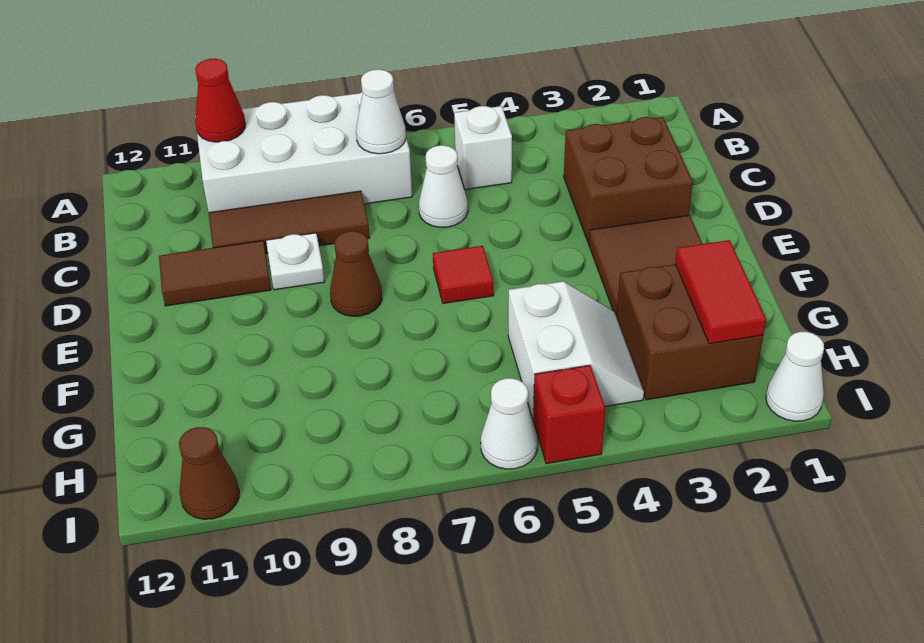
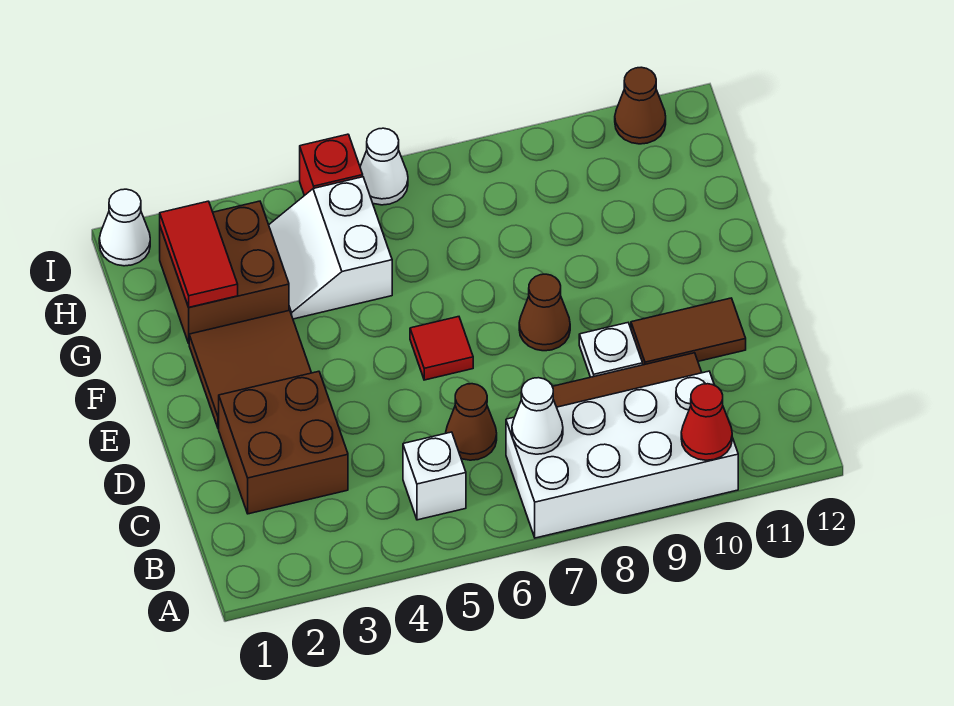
white cone C6 level 1 -> brown cone C6 level 1

